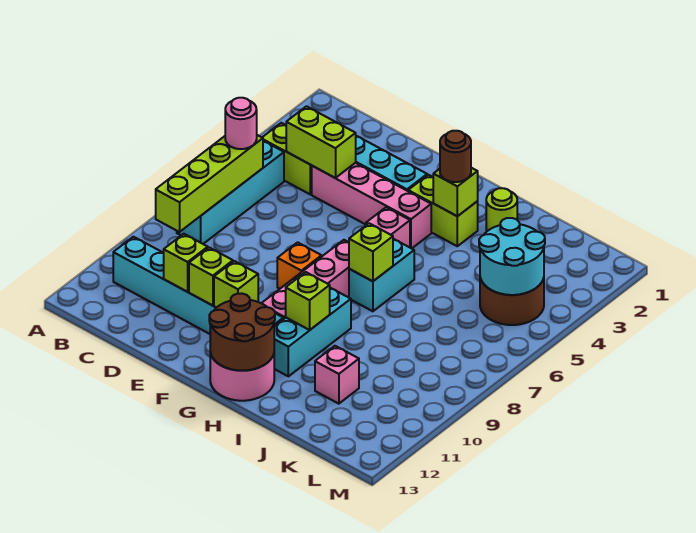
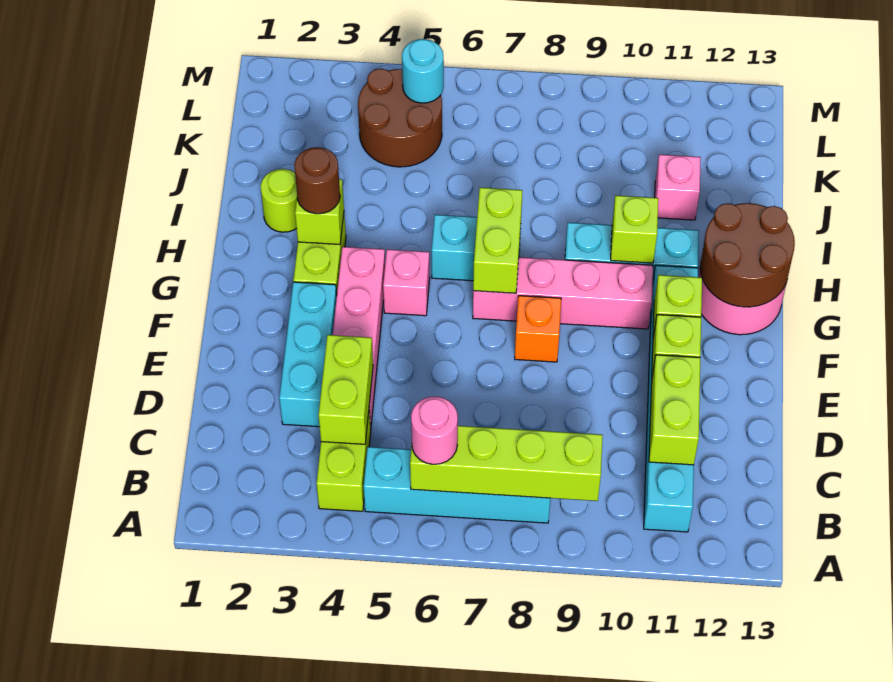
lime brick D11 level 2 -> lime brick C11:D11 level 2
lime brick H7 level 2 -> lime brick G7:H7 level 2
cyan round brick K4:L5 level 2 -> cyan round brick L5 level 2

